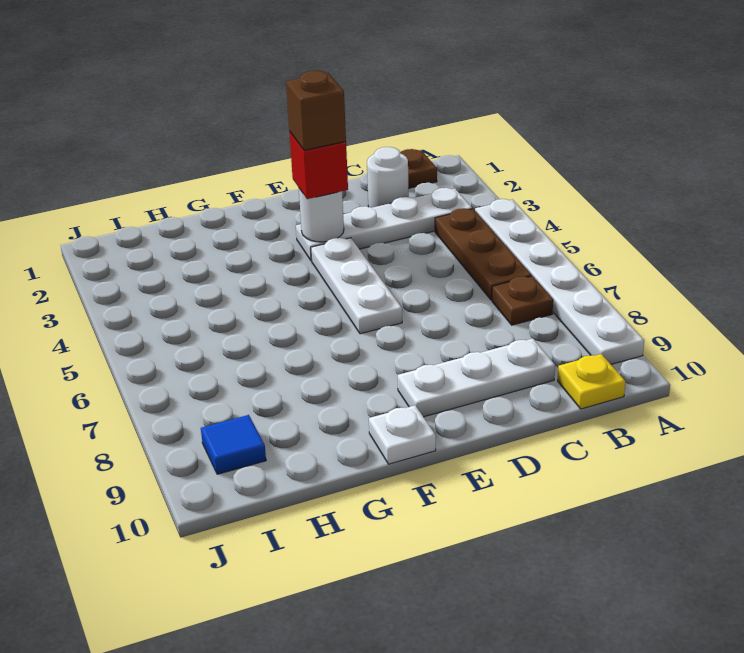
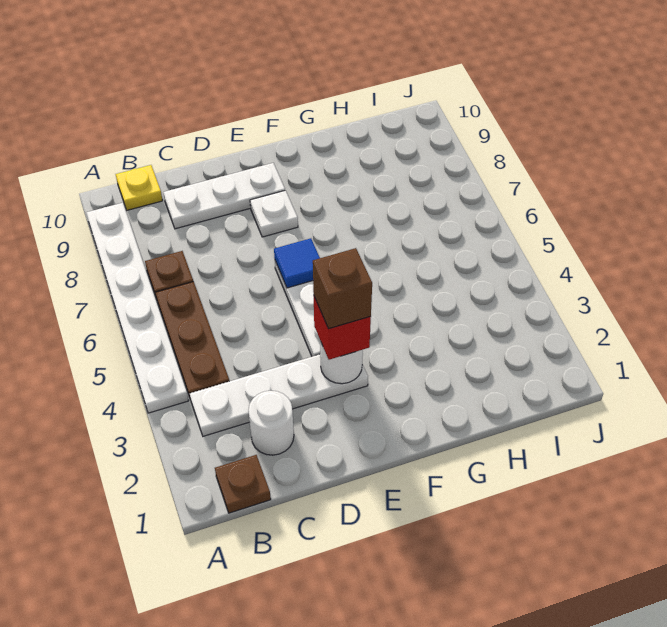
white plate F10 level 1 -> white plate E8 level 1
blue tile I9 level 1 -> blue tile E6 level 2

